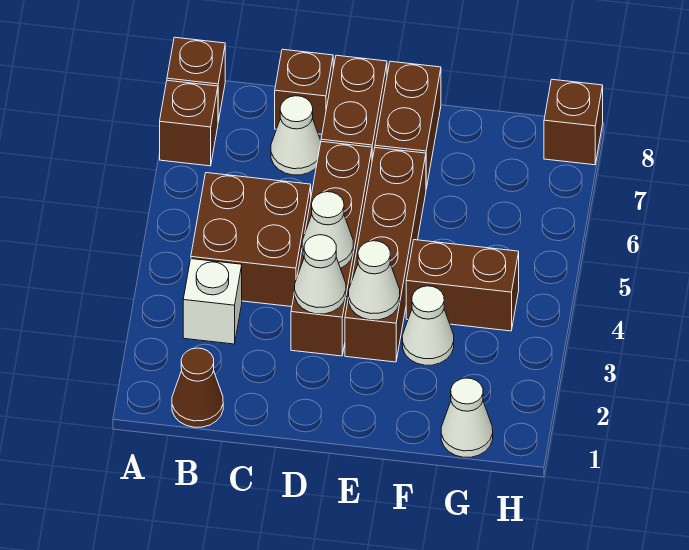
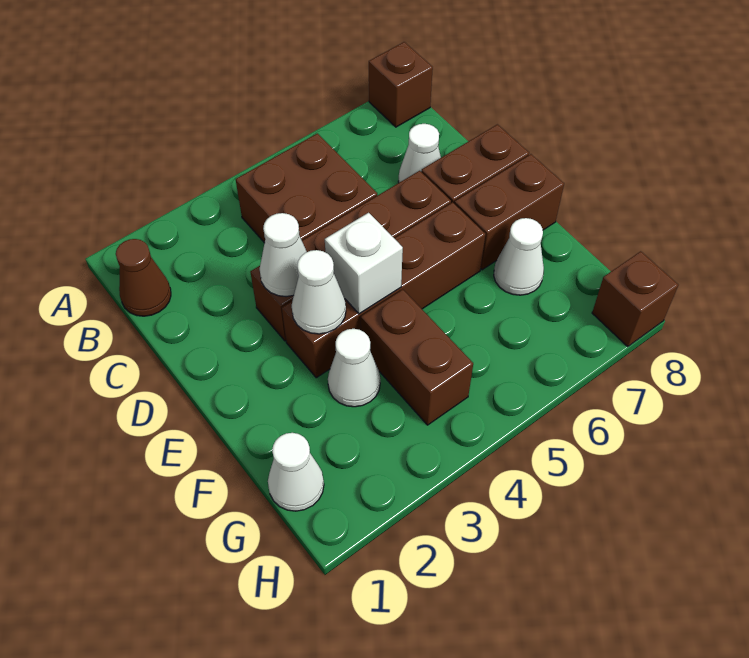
brown brick A7 level 1 -> none
white brick B3 level 1 -> white brick E4 level 2
brown brick C8 level 1 -> none
white cone D4 level 2 -> white cone F7 level 1

